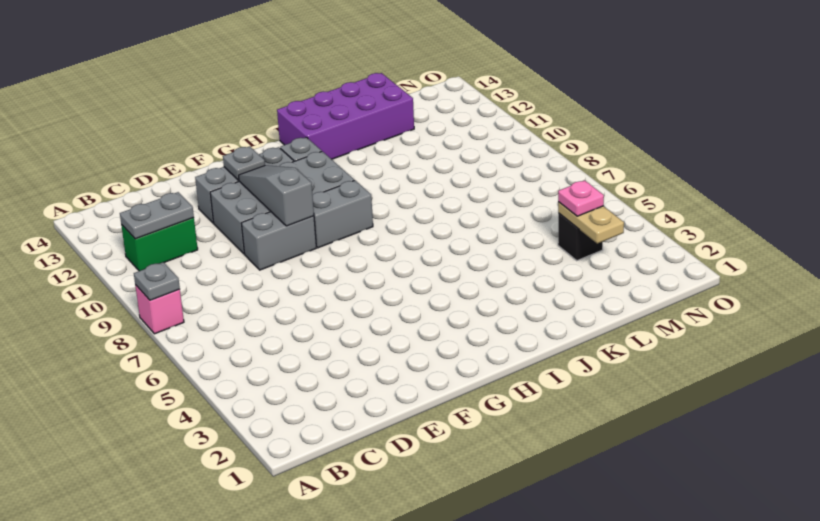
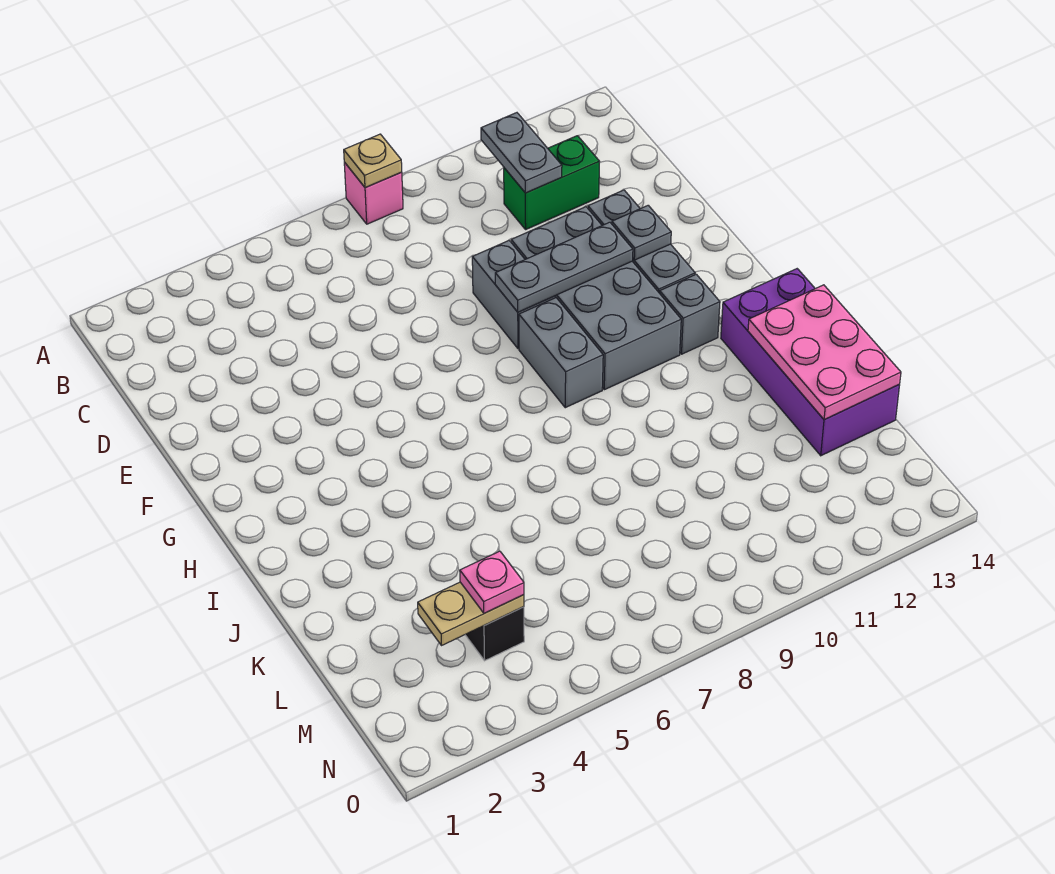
grey plate A8 level 2 -> tan plate A8 level 2
green brick B11:C11 level 1 -> green brick C11:C12 level 1
grey slope F9:F11 level 2 top 9 -> grey plate F9:F11 level 2
none -> pink plate J13:L14 level 2

